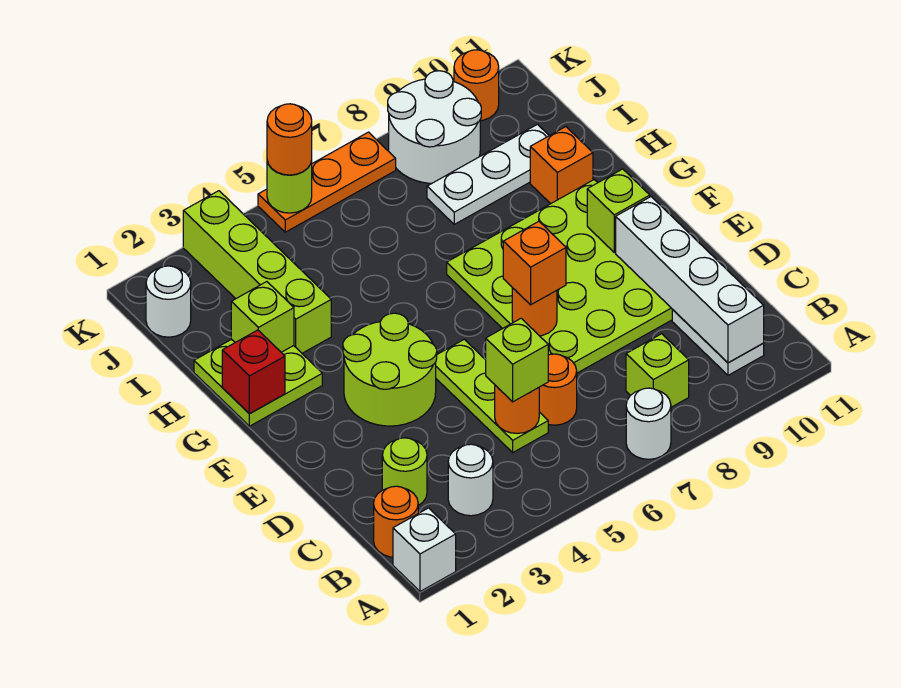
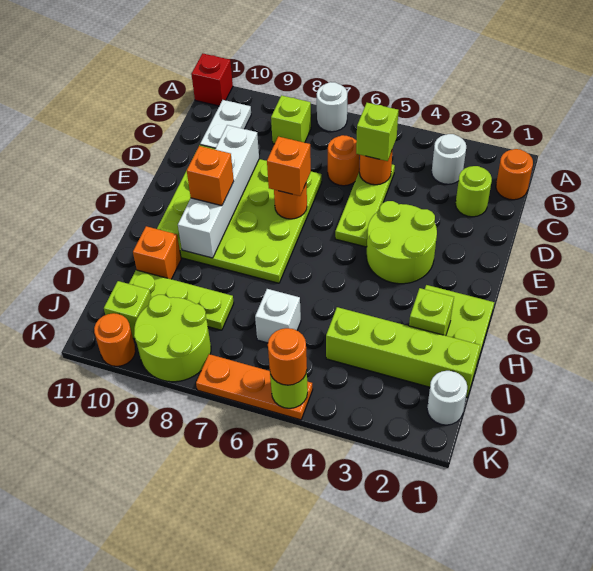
white brick A1 level 1 -> white brick I6 level 1
white brick B10:E10 level 2 -> white brick D9:G9 level 2
none -> orange brick F9 level 3
lime brick F10 level 2 -> lime brick J10 level 1
red brick G1 level 2 -> red brick A11 level 1
lime brick H3:K3 level 1 -> lime brick I1:I4 level 1
white plate I8:I10 level 1 -> lime plate I8:I10 level 1
white round brick J8:K9 level 1 -> lime round brick J8:K9 level 1

